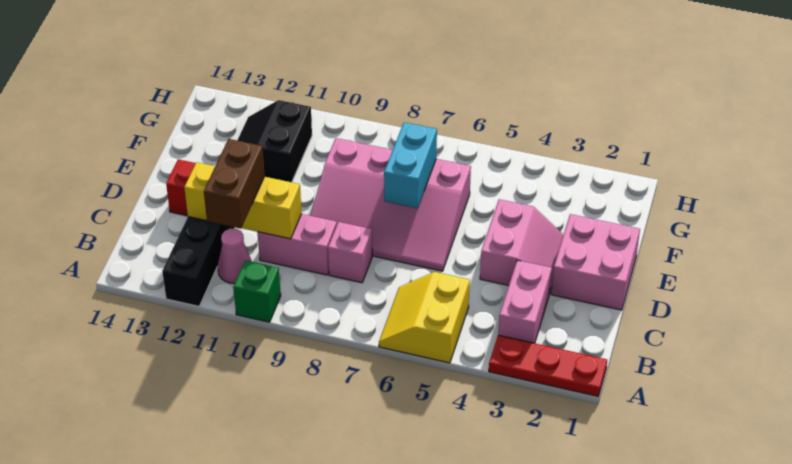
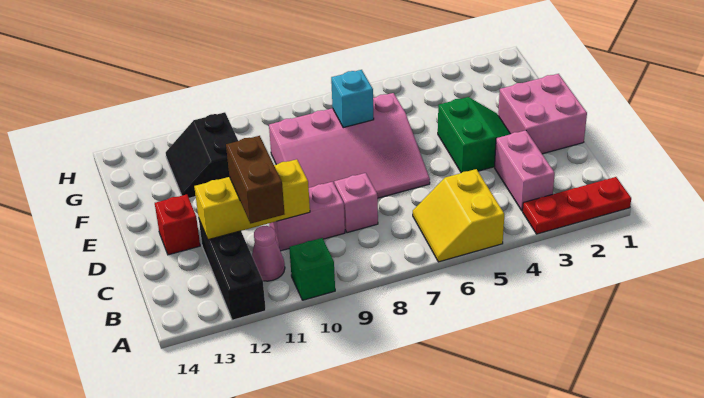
pink slope D3:E4 level 1 top 4 -> green slope D3:E4 level 1 top 4
cyan brick E7:F7 level 2 -> cyan brick F7 level 2

